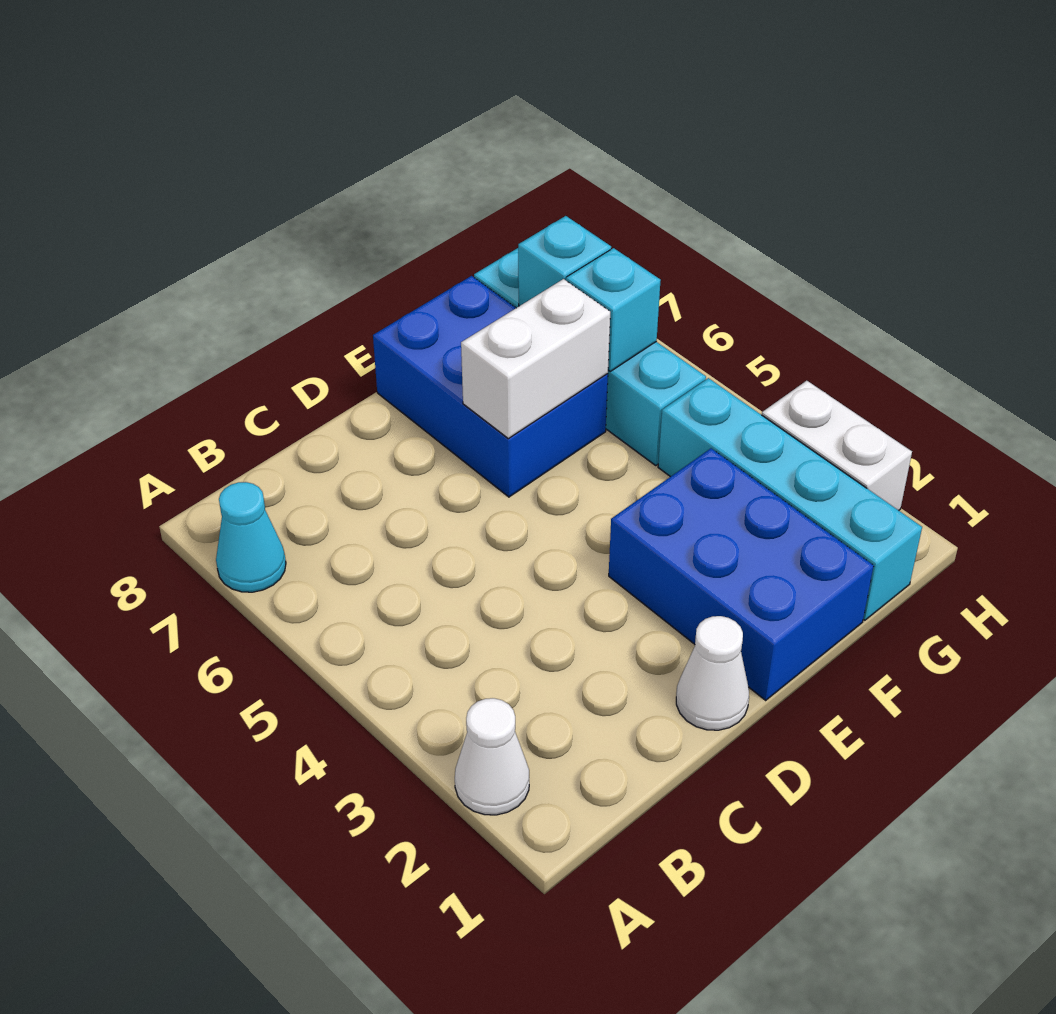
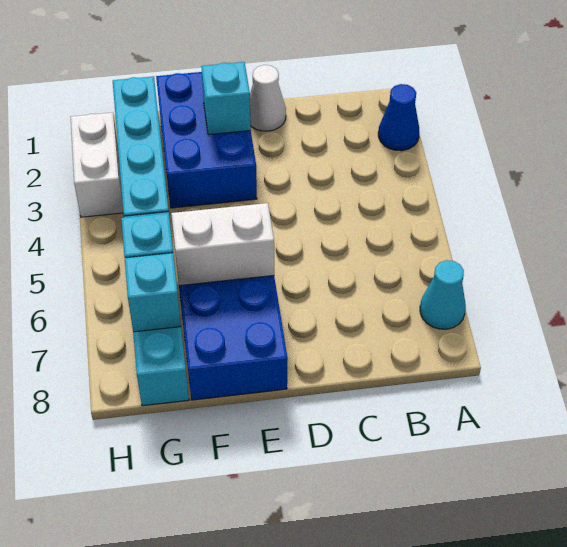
white cone A2 level 1 -> blue cone A2 level 1
none -> cyan brick E2 level 2

